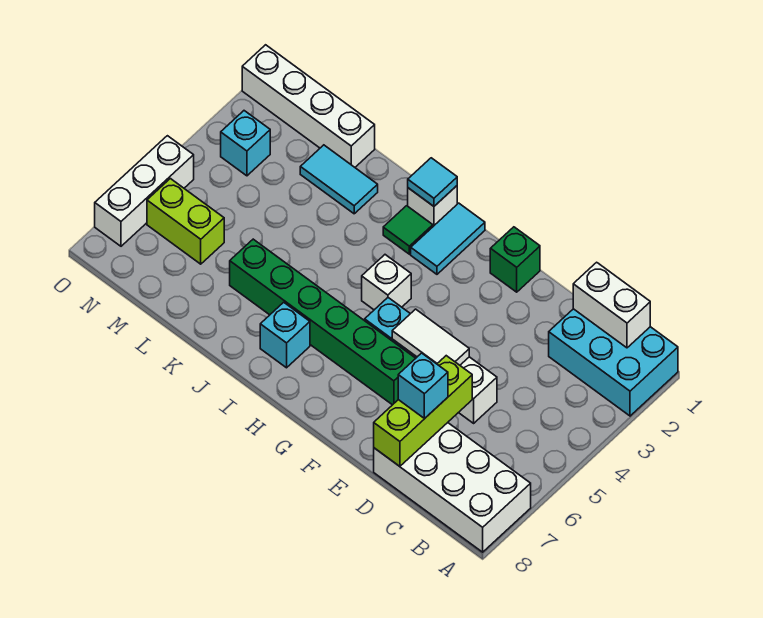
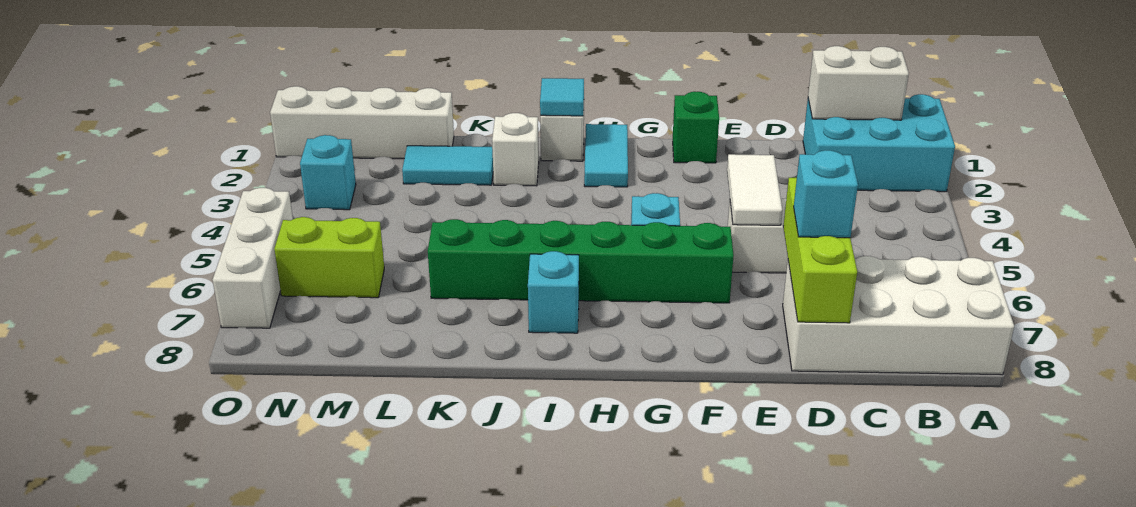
white tile E5:F5 level 2 -> white tile E4:E5 level 2
white brick H4 level 1 -> white brick J2 level 1
green tile I2 level 1 -> none

